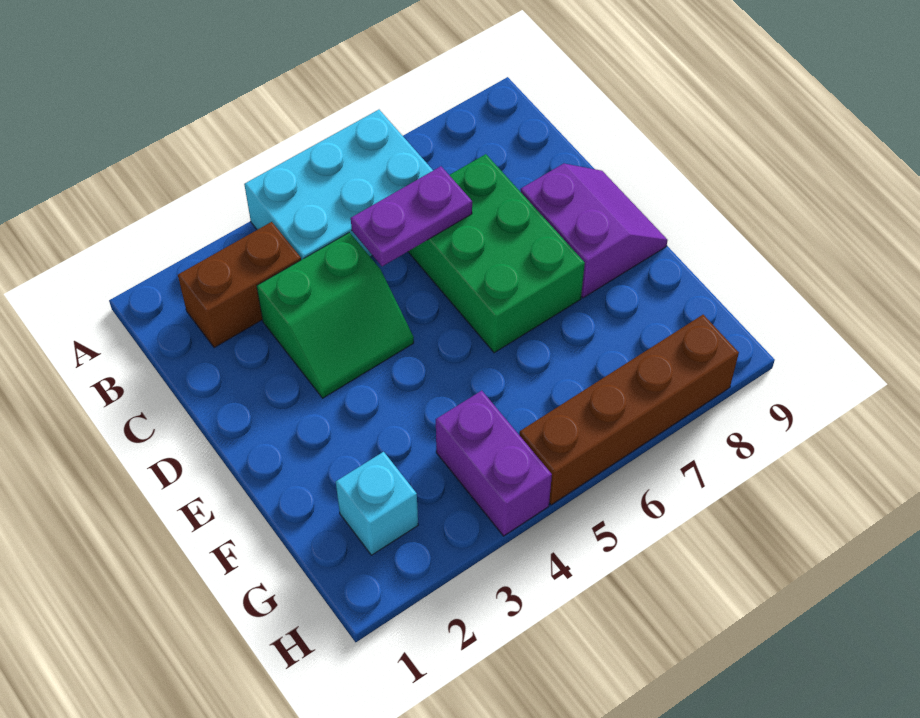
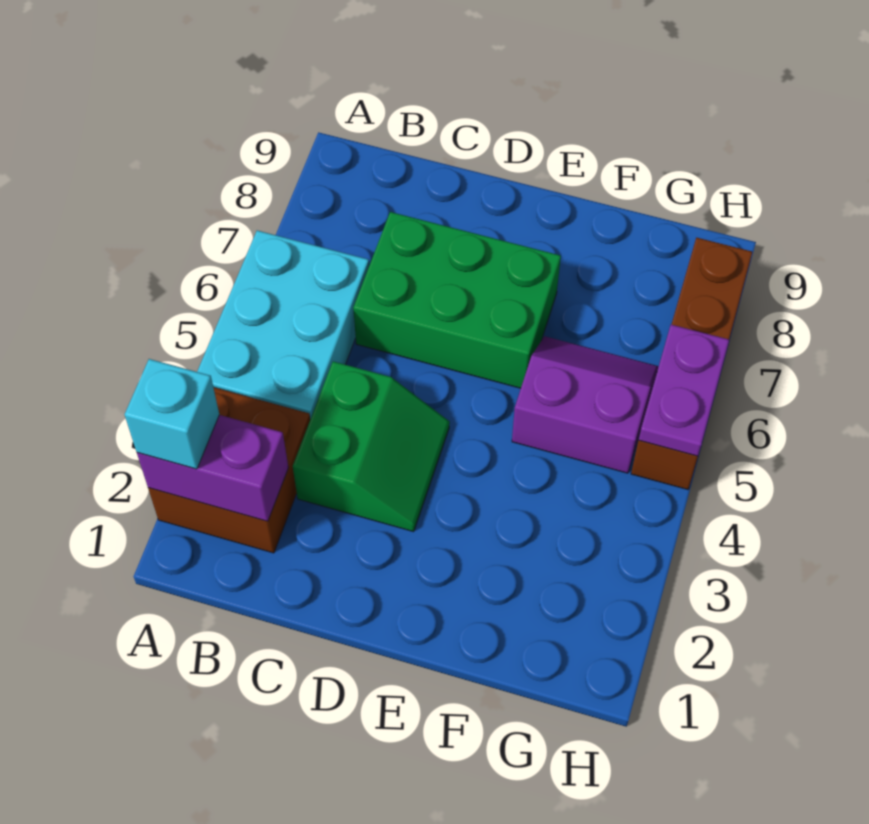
brown brick B2:B3 level 1 -> brown brick A2:B3 level 1
purple plate C5:C6 level 2 -> purple plate H5:H6 level 2
purple slope D8:E9 level 1 top 8 -> purple slope F5:G6 level 1 top 5
cyan brick G2 level 1 -> cyan brick A2 level 3
purple brick G4:H4 level 1 -> purple brick A2:B2 level 2

